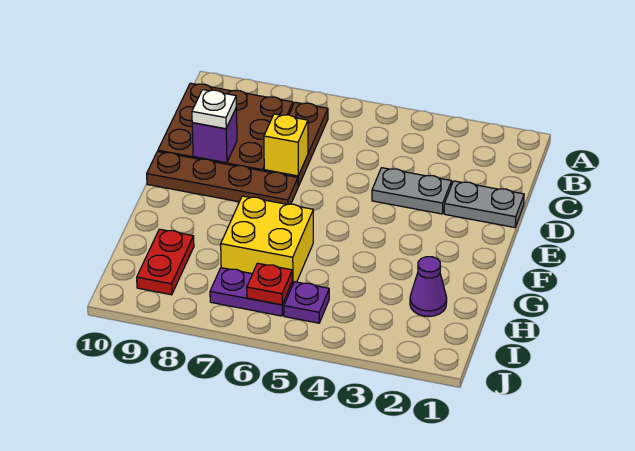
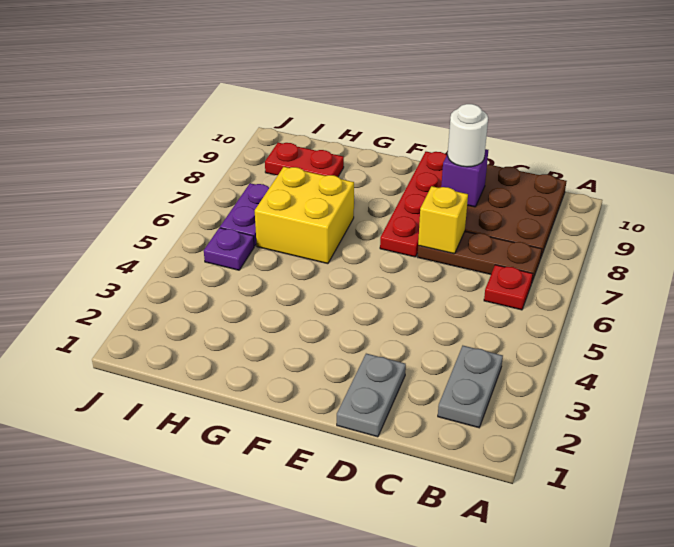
grey plate D3:D4 level 1 -> grey plate B2:B3 level 1
white plate D9 level 3 -> white round brick D9 level 3
brown plate E7:E10 level 1 -> red plate E7:E10 level 1
purple cone H2 level 1 -> none
red plate I6 level 2 -> red plate B6 level 1

